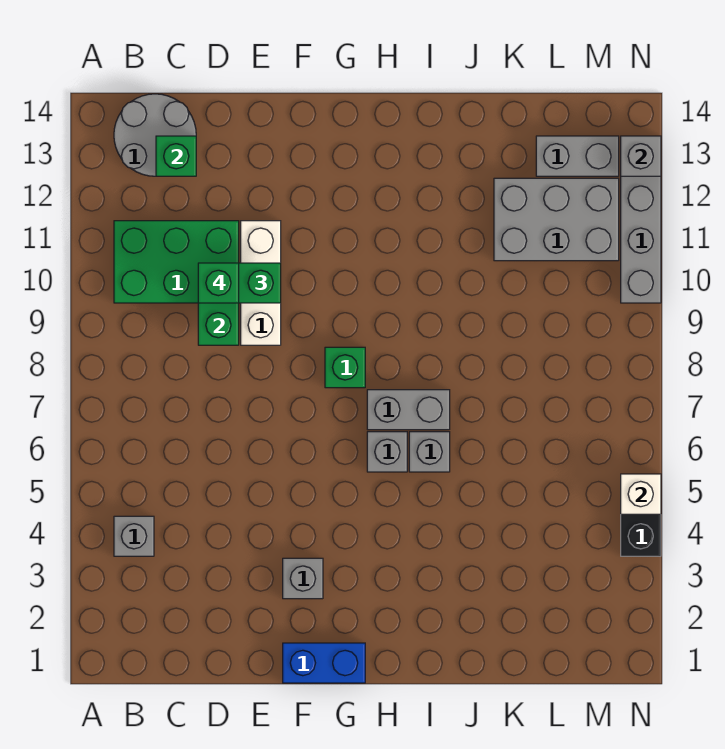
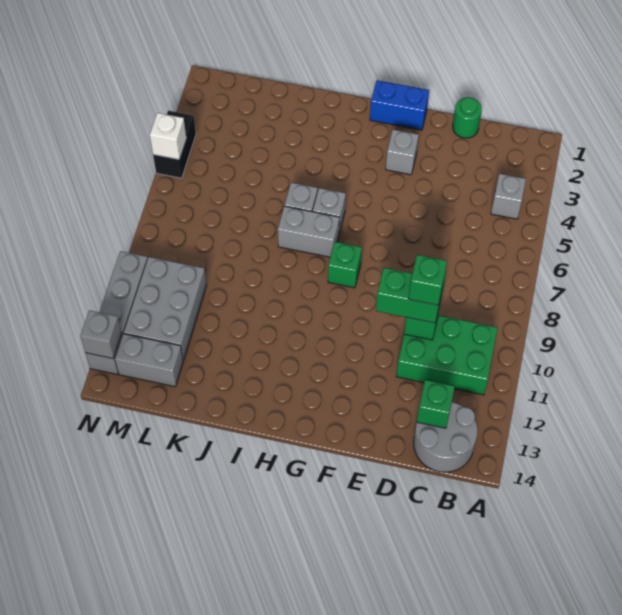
none -> green round brick D1 level 1
white brick E9:E11 level 1 -> none
grey brick K11:M12 level 1 -> grey brick L10:M12 level 1

